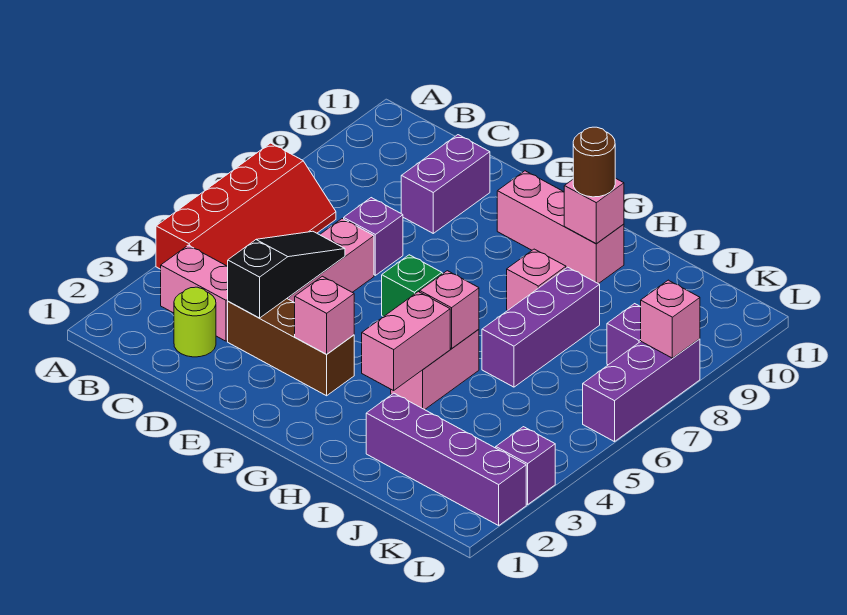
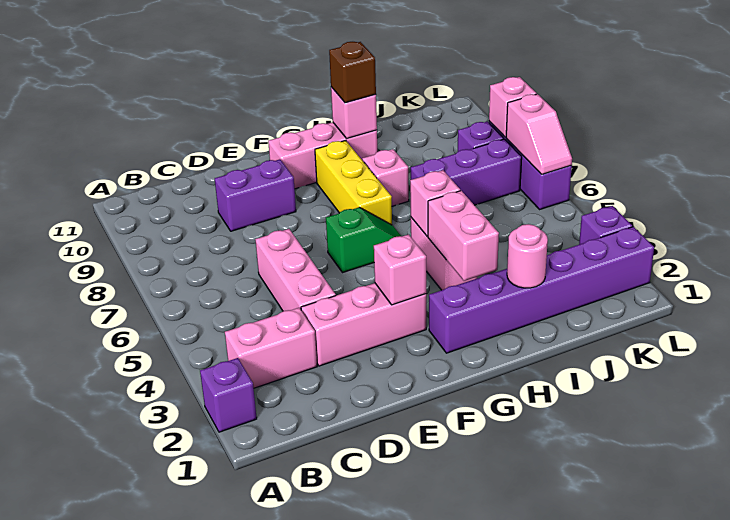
red slope A4:B7 level 1 top A -> none
lime round brick C2 level 1 -> none
brown brick D3:F3 level 1 -> pink brick D3:F3 level 1
black slope D3:D5 level 2 top 3 -> none
purple brick D7 level 1 -> purple brick A2 level 1
purple brick D9:D10 level 1 -> purple brick D9:E9 level 1
none -> yellow brick G7:G9 level 1
brown round brick H10 level 3 -> brown brick H10 level 3
purple brick I2:L2 level 1 -> purple brick G2:L2 level 1
none -> pink round brick I2 level 2
purple brick I6:I8 level 1 -> purple brick I7:K7 level 1
none -> pink slope L6:L7 level 2 top 7

